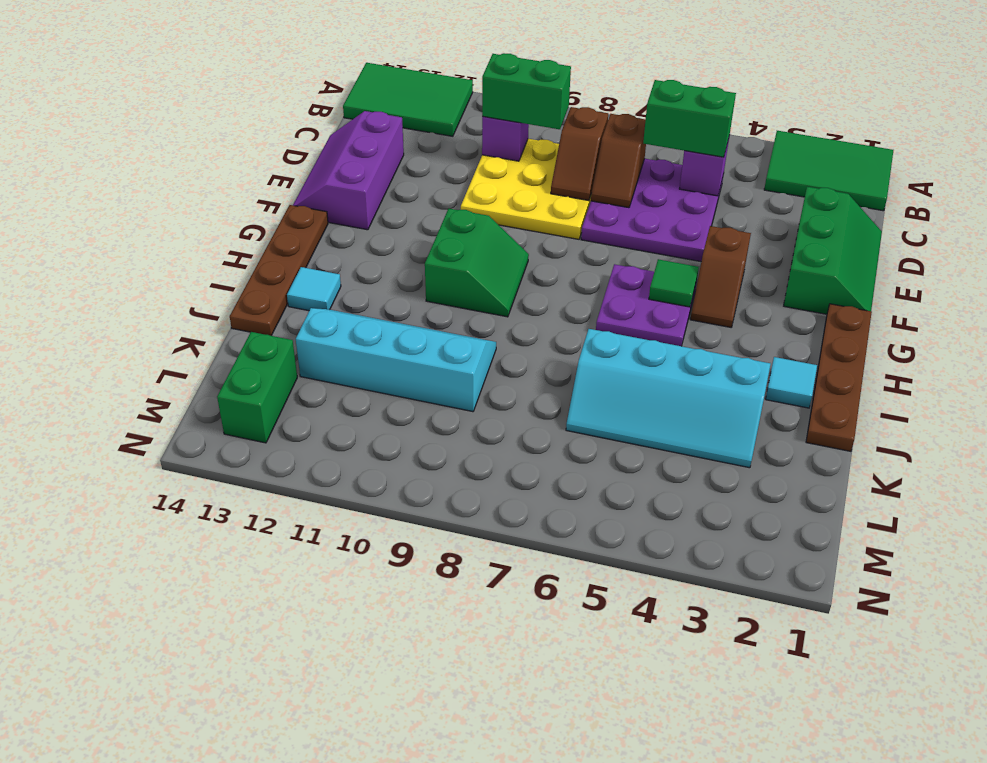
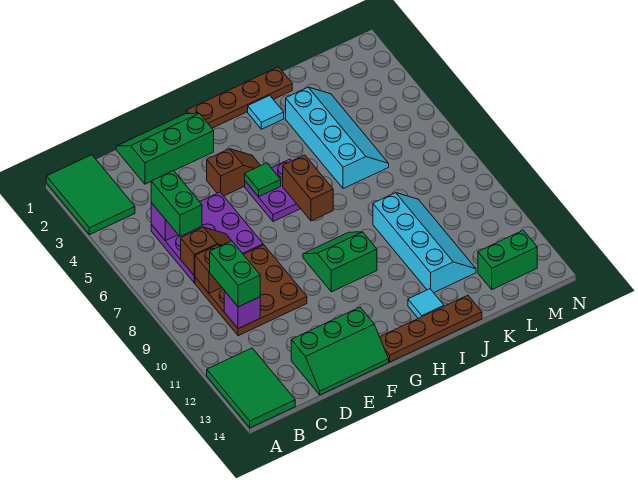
yellow plate C8:E10 level 1 -> brown plate C8:E10 level 1
purple slope D13:F14 level 1 top 13 -> green slope D13:F14 level 1 top 13
none -> brown brick H6:H7 level 2
cyan slope J9:K12 level 1 top K -> cyan slope J9:K12 level 1 top J

